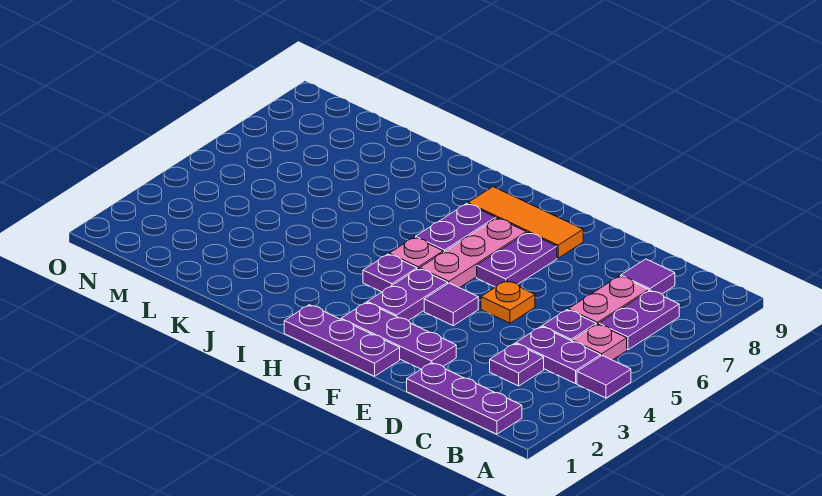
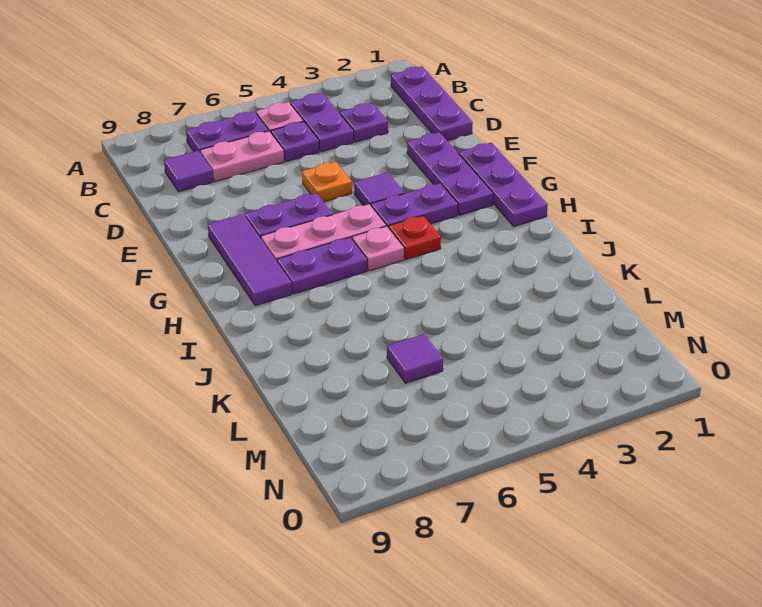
purple tile A4 level 1 -> purple tile L6 level 1
orange tile F8:H8 level 1 -> purple tile F8:H8 level 1
purple plate H4 level 1 -> red plate H4 level 1

